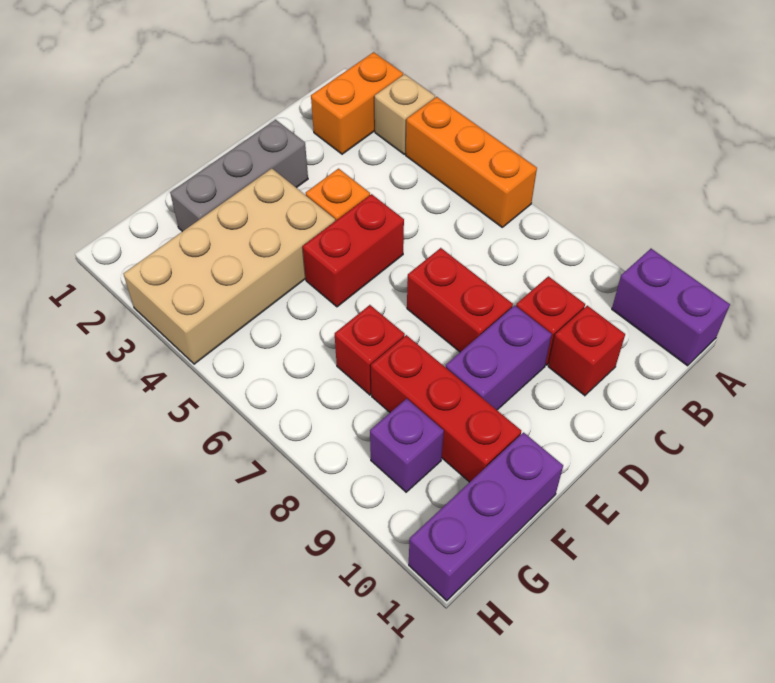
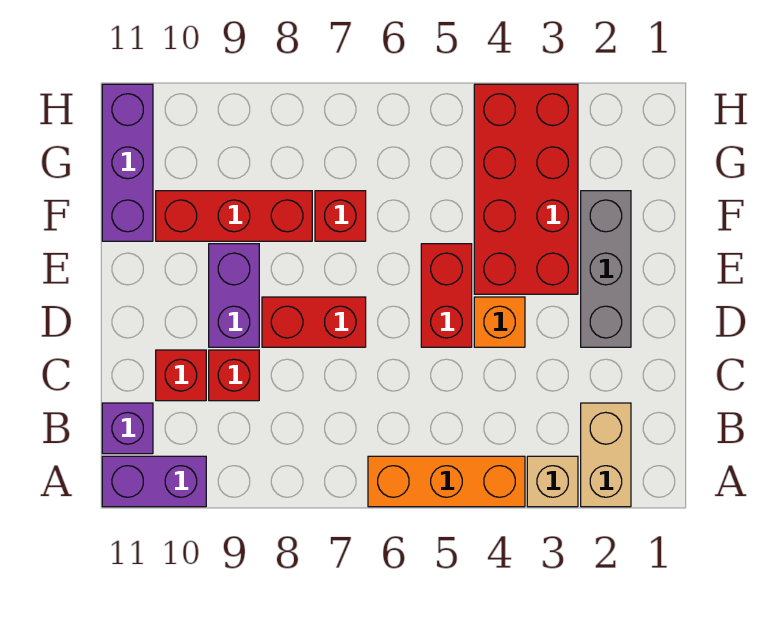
orange brick A2:B2 level 1 -> tan brick A2:B2 level 1
tan brick E3:H4 level 1 -> red brick E3:H4 level 1
purple brick G9 level 1 -> purple brick B11 level 1

